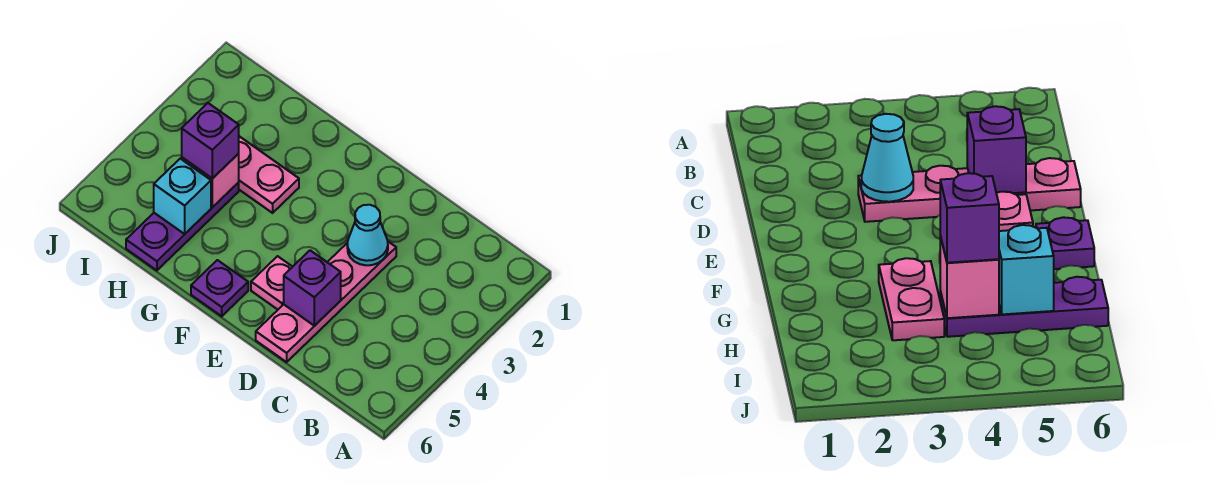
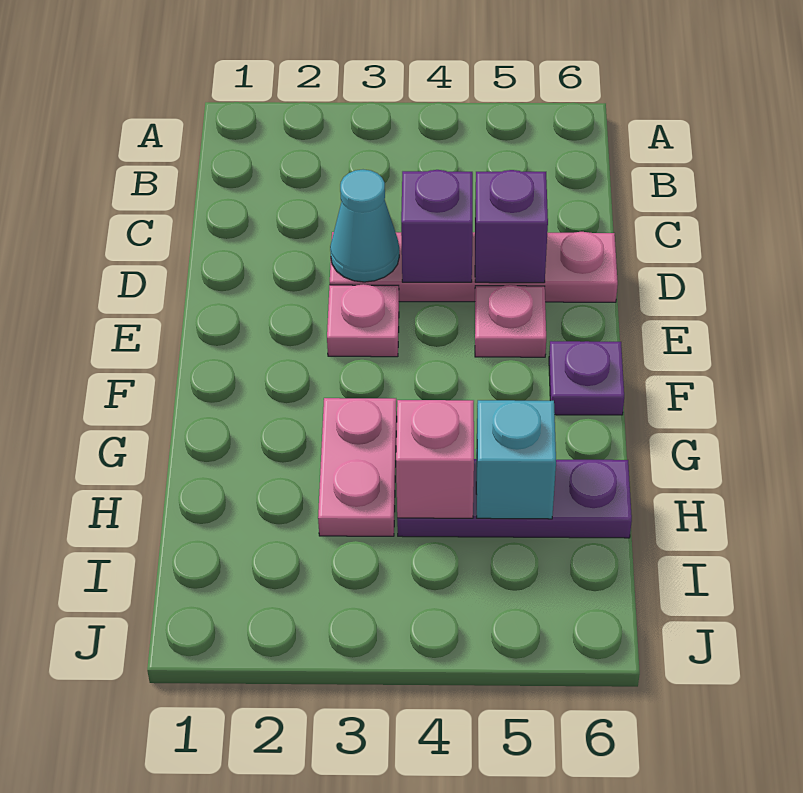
none -> pink plate E3 level 1
purple brick H4 level 3 -> purple brick D4 level 2

